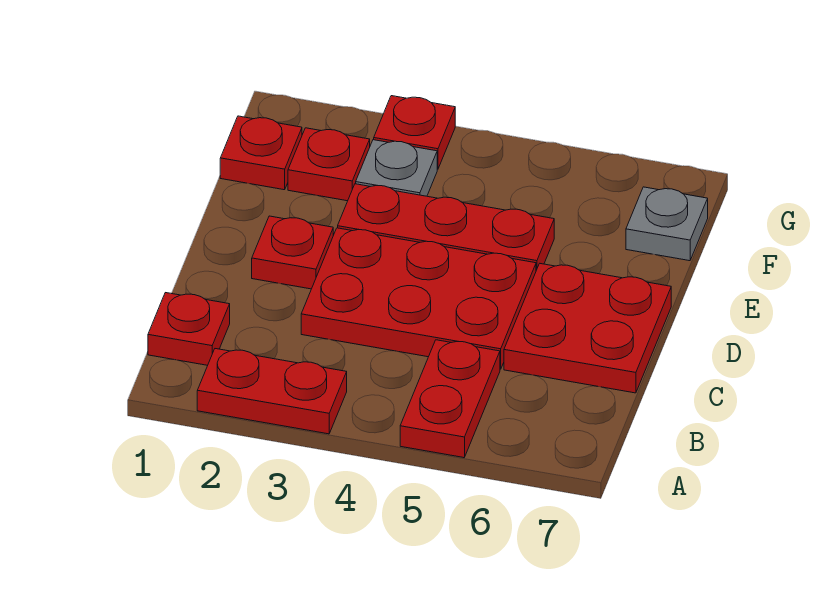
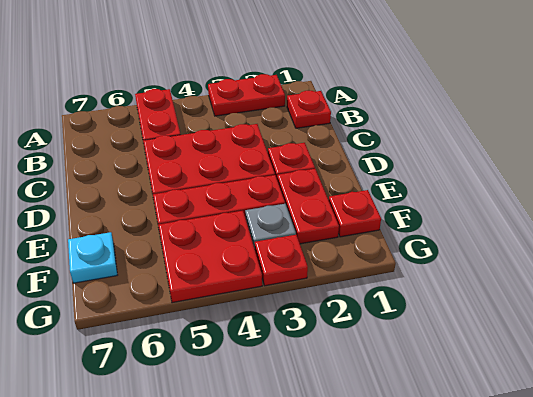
red plate C6:D7 level 1 -> red plate F4:G5 level 1
red plate F2 level 1 -> red plate E2:F2 level 1
grey plate F7 level 1 -> cyan plate F7 level 1

